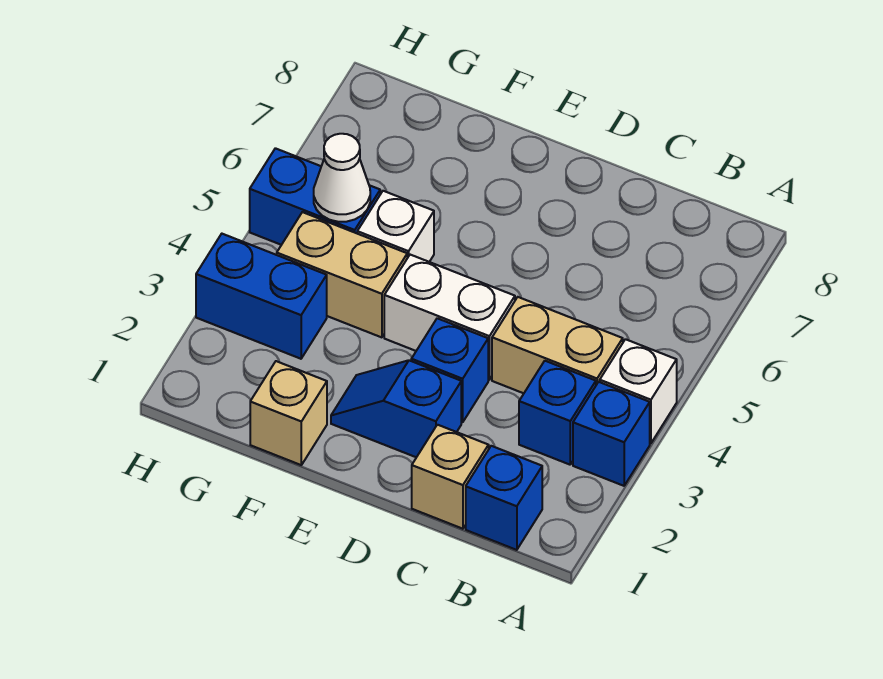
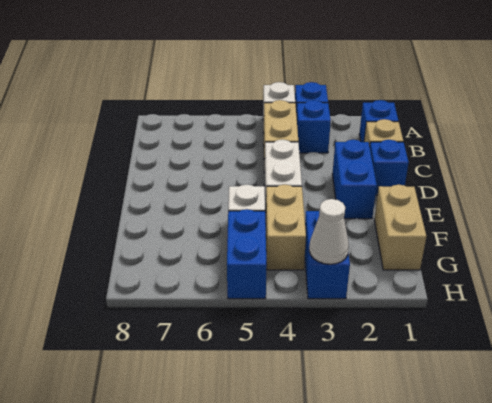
blue slope D2:E2 level 1 top D -> blue brick D2:E2 level 1
blue brick D3 level 1 -> blue brick D1 level 1
tan brick F1 level 1 -> tan brick F1:G1 level 1
white cone G5 level 2 -> white cone H3 level 2

